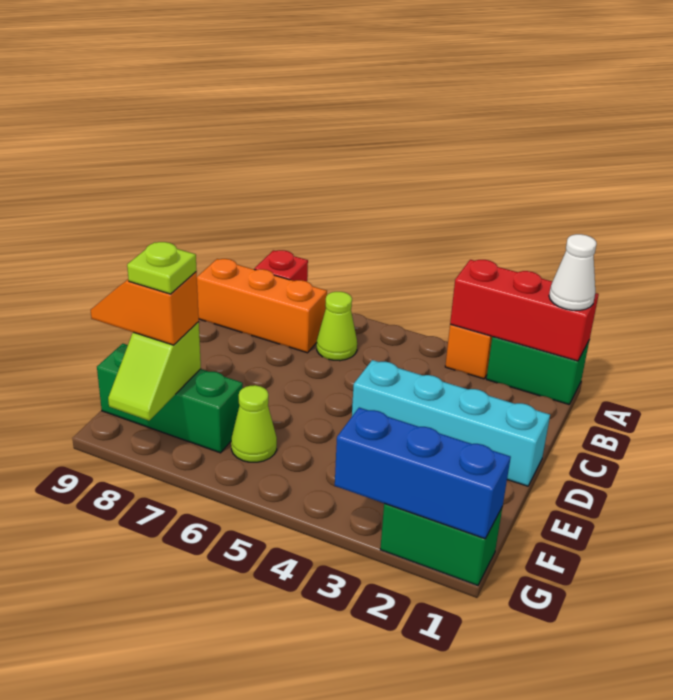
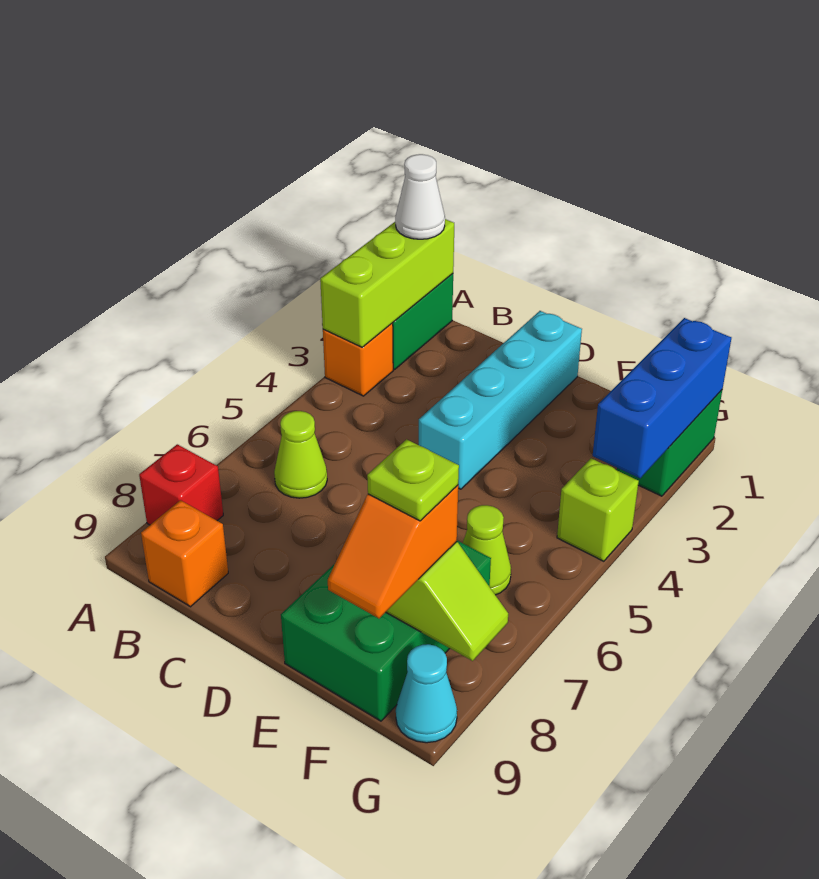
red brick A1:A3 level 2 -> lime brick A1:A3 level 2
orange brick B7:B9 level 1 -> orange brick B9 level 1
green brick F7:F9 level 1 -> green brick E7:F9 level 1
none -> lime brick G4 level 1
none -> cyan cone G9 level 1

